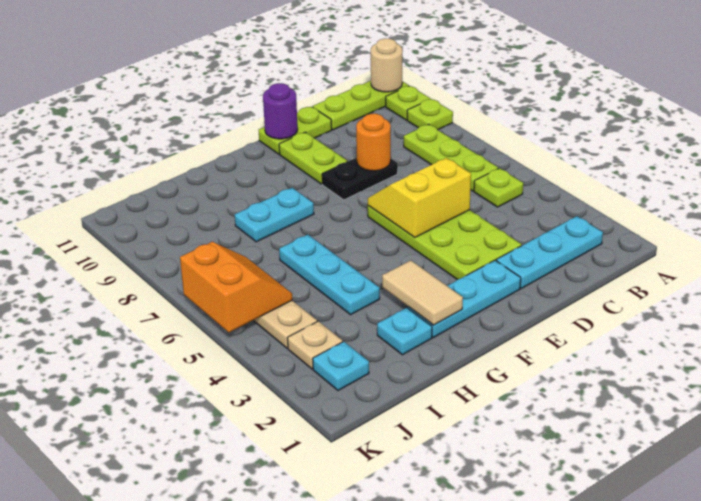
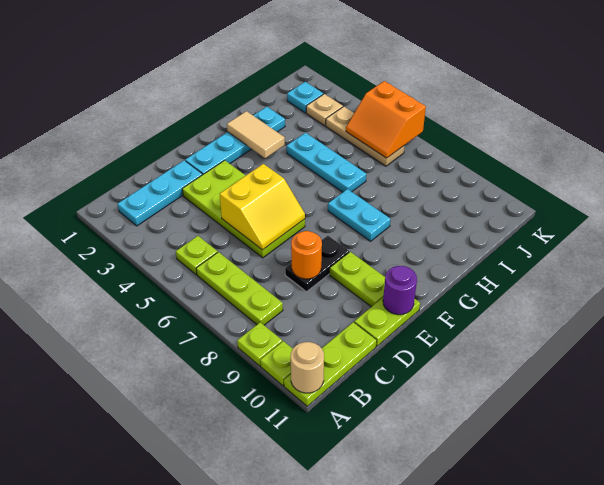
cyan plate G8:H8 level 1 -> cyan plate G7:G8 level 1

